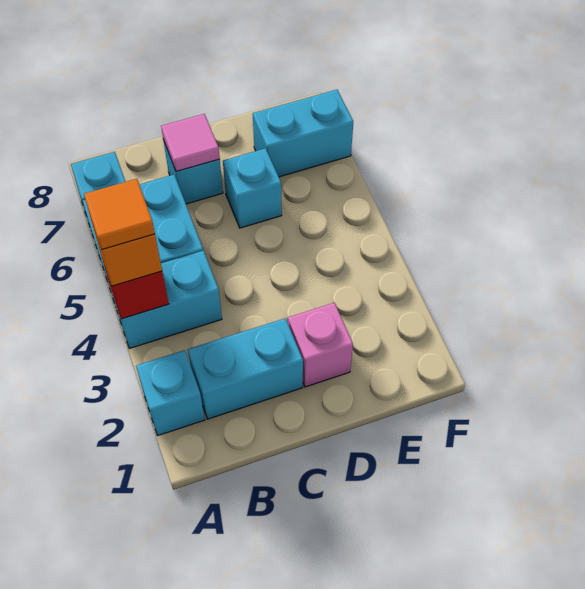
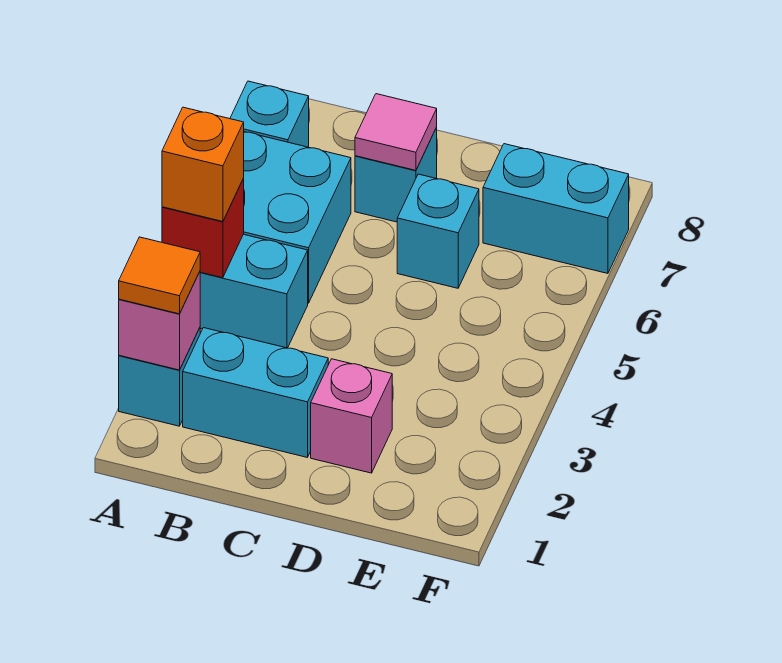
none -> pink brick A2 level 2
orange tile A4 level 4 -> orange tile A2 level 3

